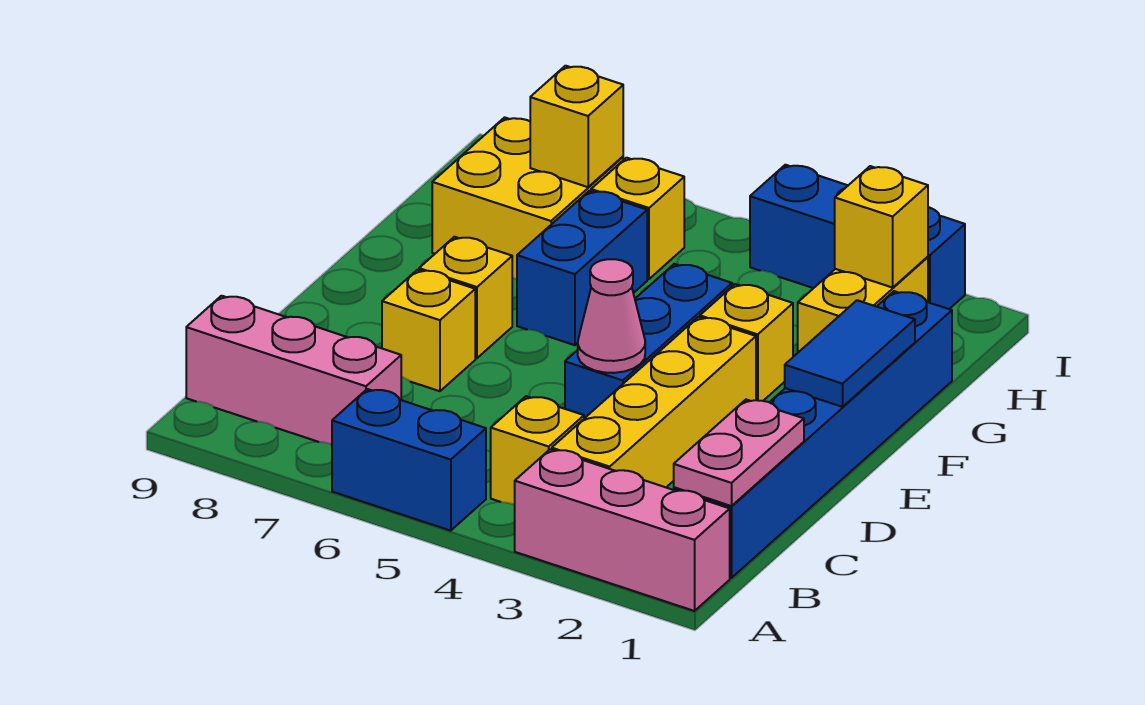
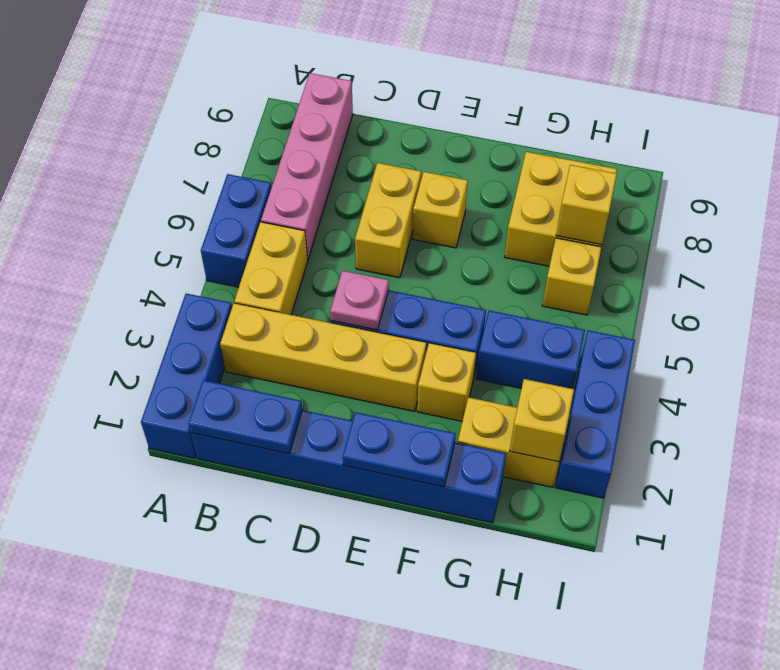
pink brick A1:A3 level 1 -> blue brick A1:A3 level 1
pink plate B1:C1 level 2 -> blue plate B1:C1 level 2
yellow brick B4 level 1 -> yellow brick B4:B5 level 1
pink brick B7:B9 level 1 -> pink brick B6:B9 level 1
pink cone D4 level 2 -> pink plate D4 level 2
yellow brick D7 level 1 -> yellow brick D6:D7 level 1
blue tile E1:F1 level 2 -> blue plate E1:F1 level 2
blue brick F6:G6 level 1 -> blue brick G4:H4 level 1

